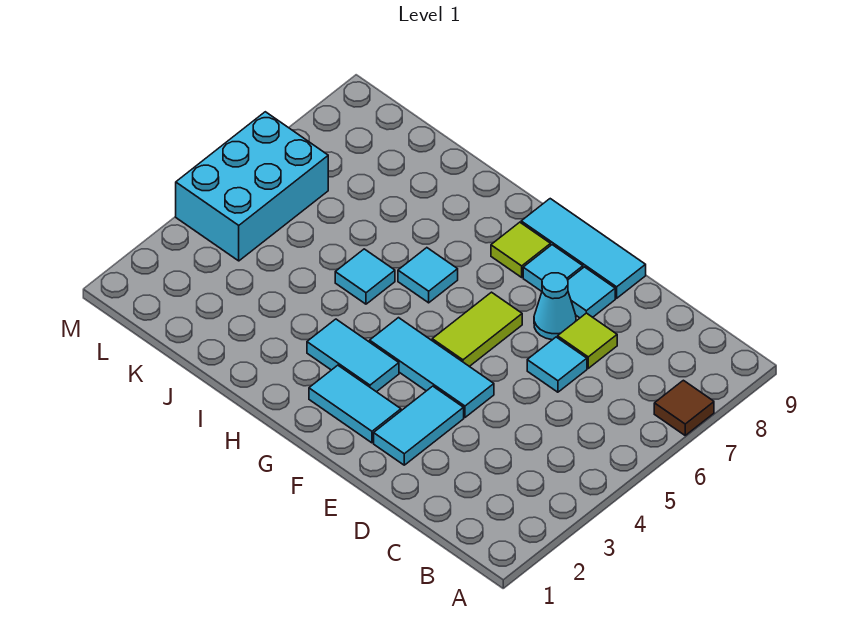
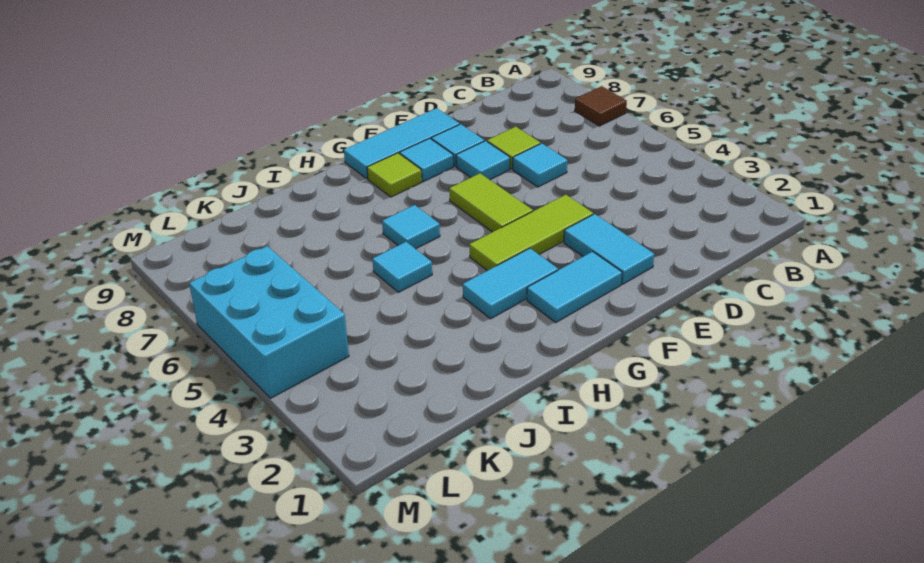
cyan tile E4:G4 level 1 -> lime tile E4:G4 level 1
cyan cone E7 level 1 -> cyan tile E7 level 1

